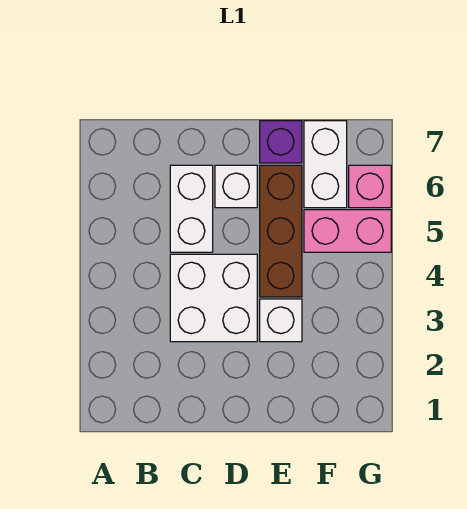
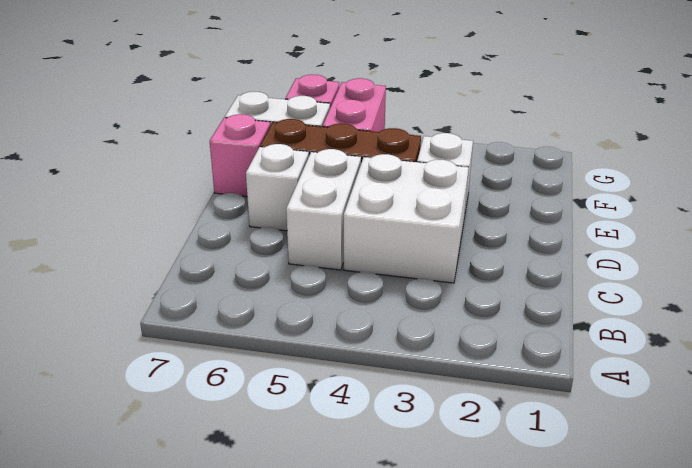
white brick C5:C6 level 1 -> white brick C5:D5 level 1
purple brick E7 level 1 -> pink brick E7 level 1

